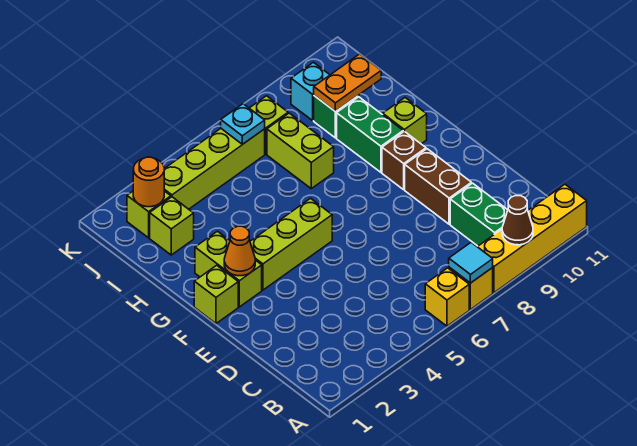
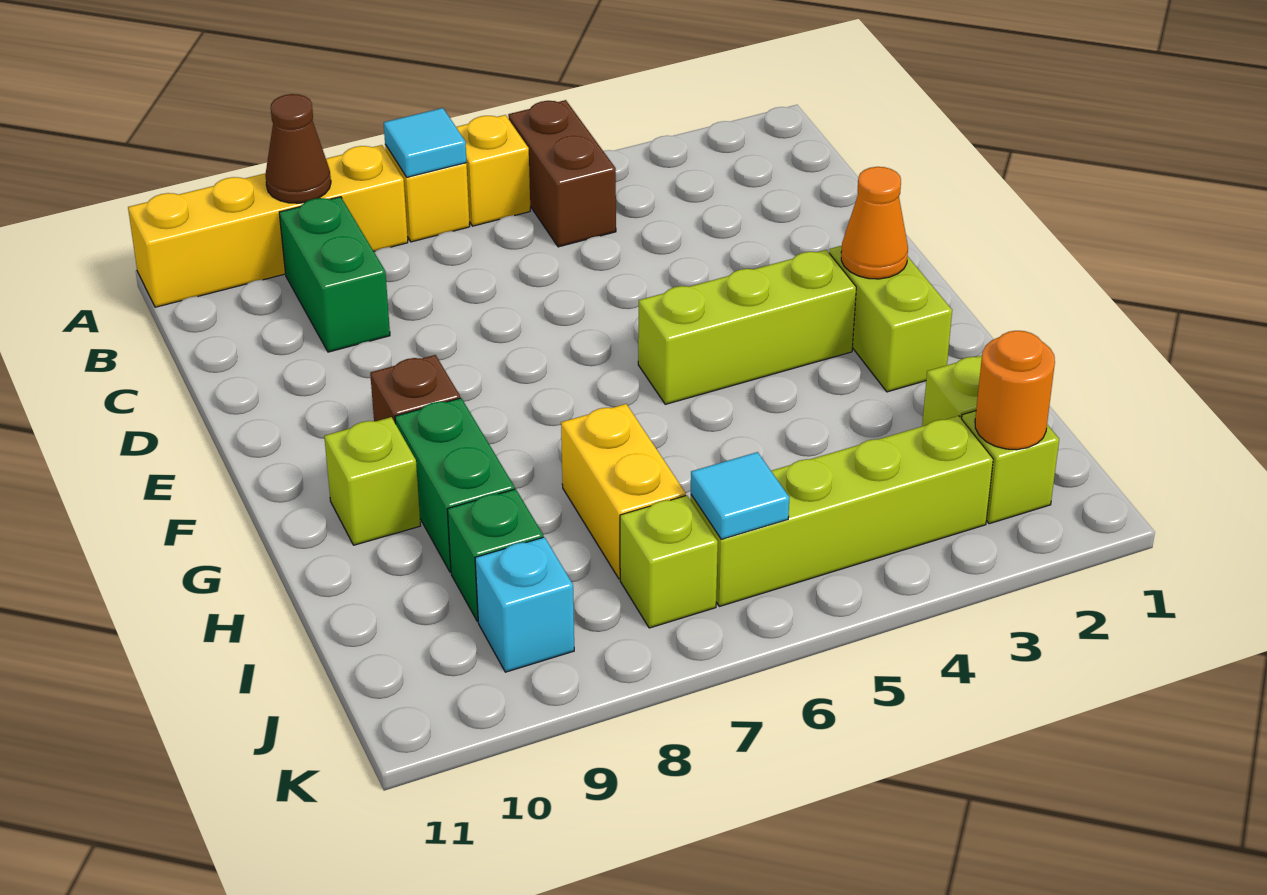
brown brick D9:E9 level 1 -> brown brick A5:B5 level 1
lime brick F1 level 1 -> none
lime brick H7:I7 level 1 -> yellow brick H7:I7 level 1
orange plate I9:I10 level 2 -> none
cyan plate J6 level 2 -> cyan tile J6 level 2

